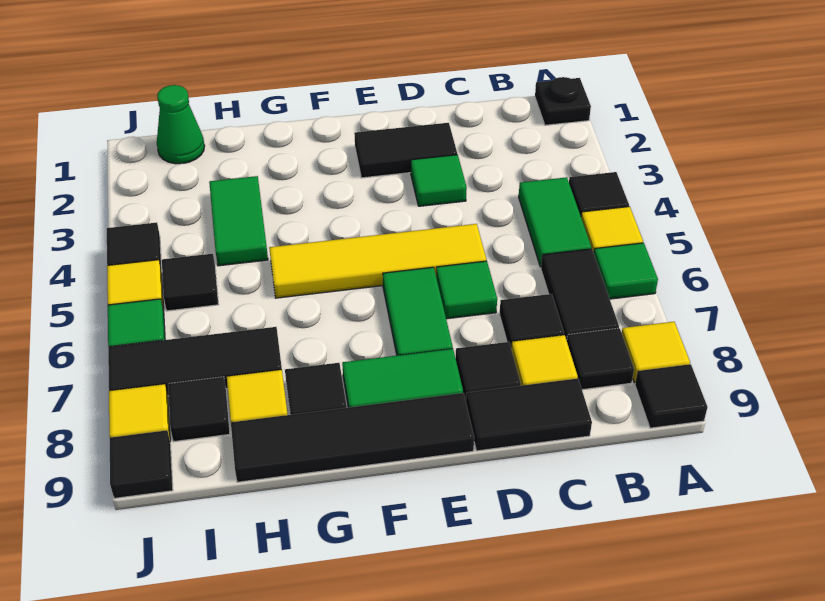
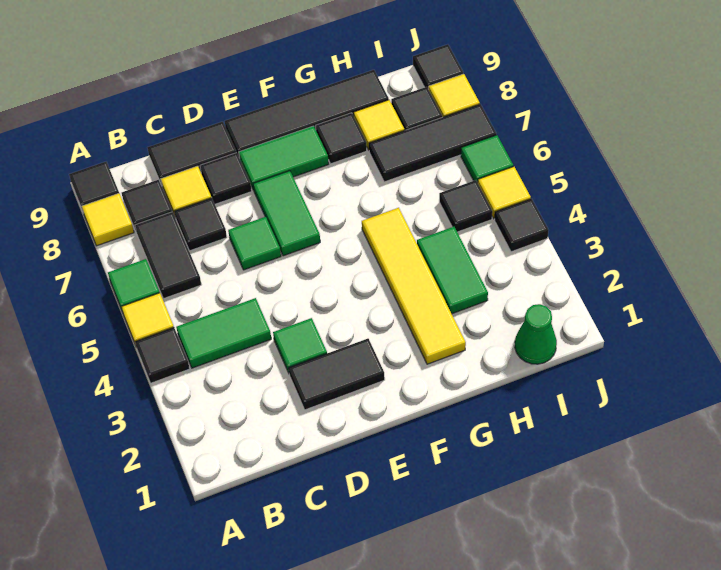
black plate A1 level 1 -> none
green tile B4:B5 level 1 -> green tile B4:C4 level 1
yellow tile D5:G5 level 1 -> yellow tile G2:G5 level 1

